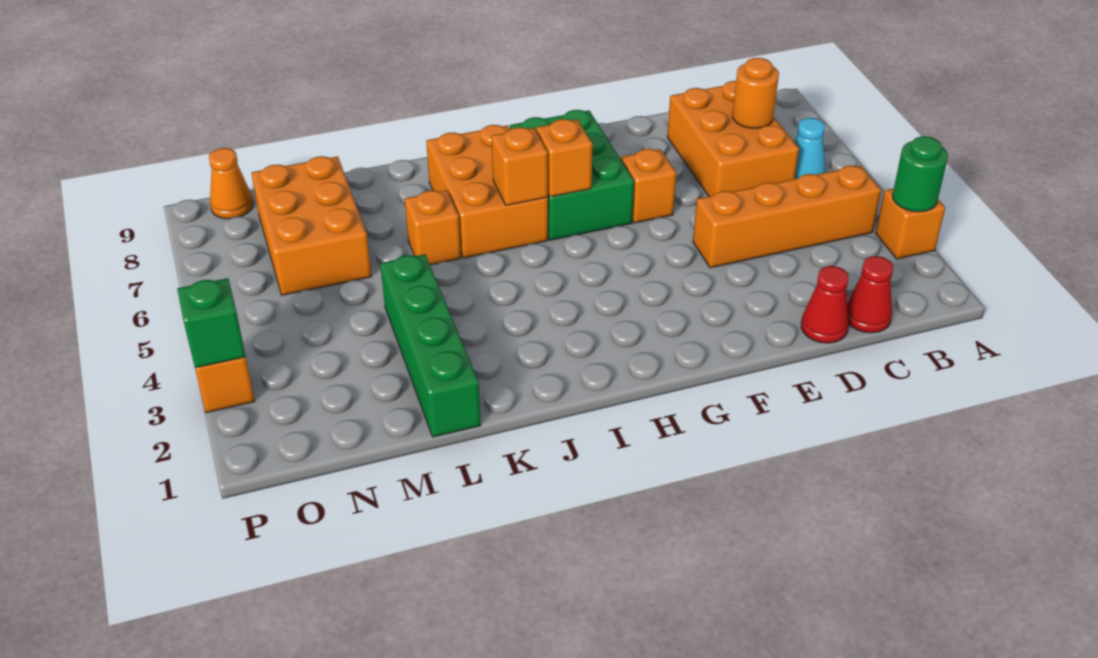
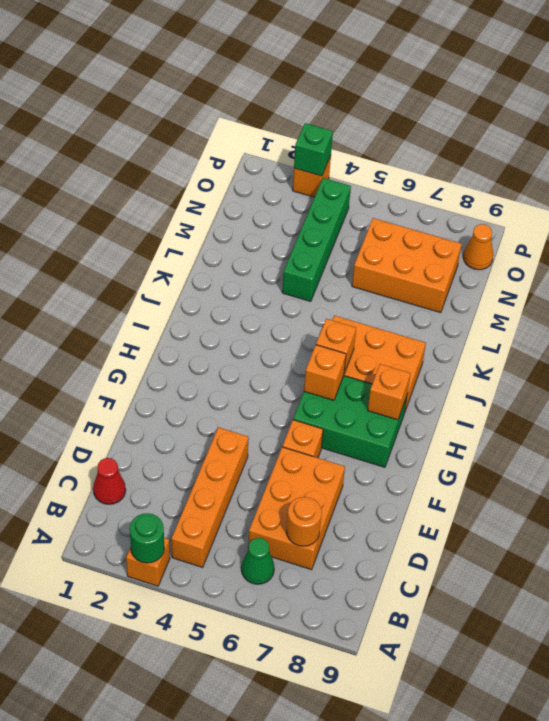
cyan cone B6 level 1 -> green cone B6 level 1
orange brick C6:D8 level 1 -> orange brick C6:E7 level 1
red cone D1 level 1 -> none
orange brick K6 level 1 -> orange brick H8 level 2
green brick L1:L4 level 1 -> green brick L4:O4 level 1

